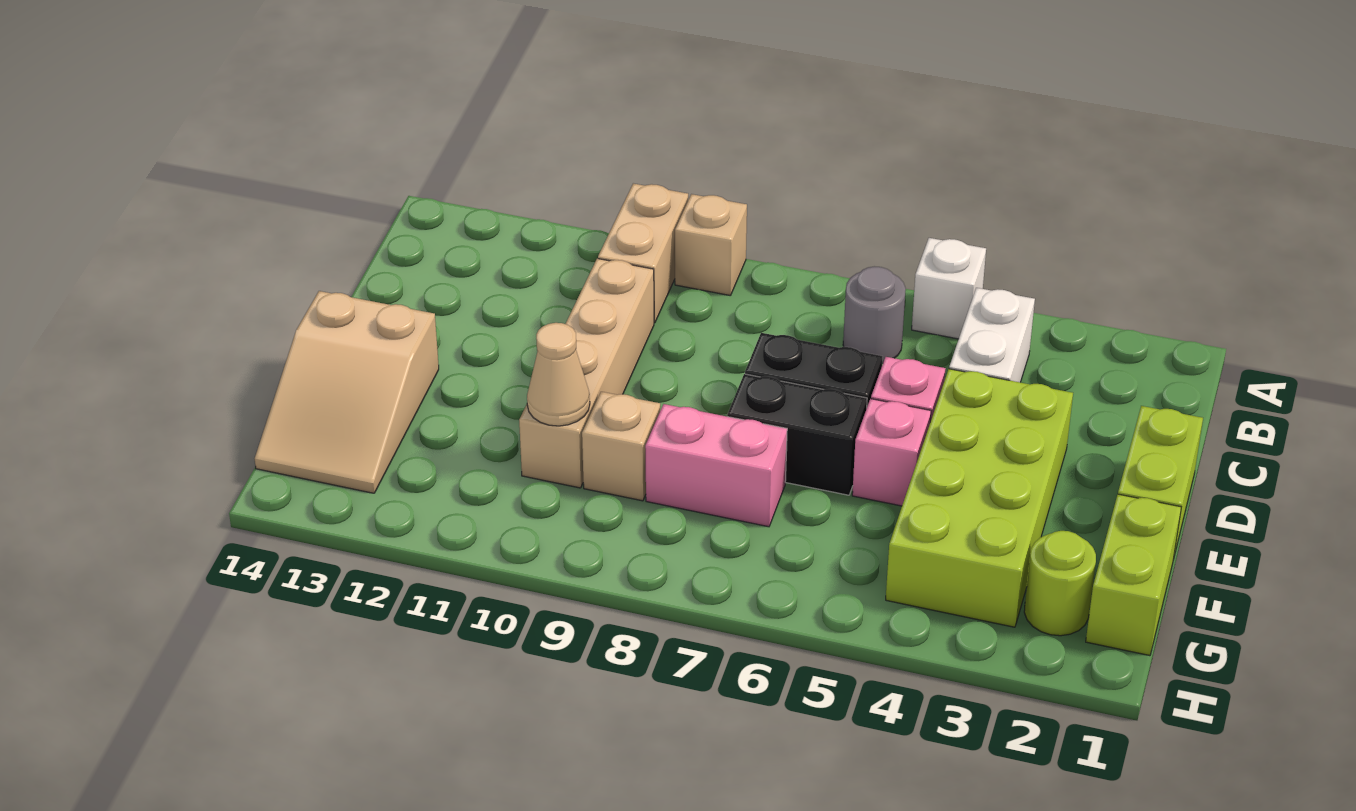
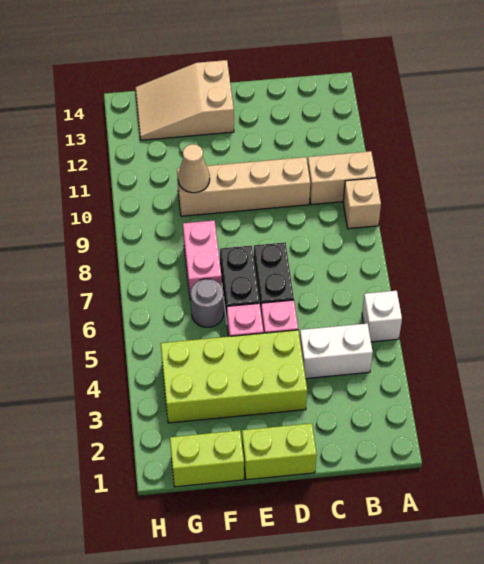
grey round brick B6 level 1 -> grey round brick F6 level 1
tan brick F9 level 1 -> none
lime round brick G2 level 1 -> none

